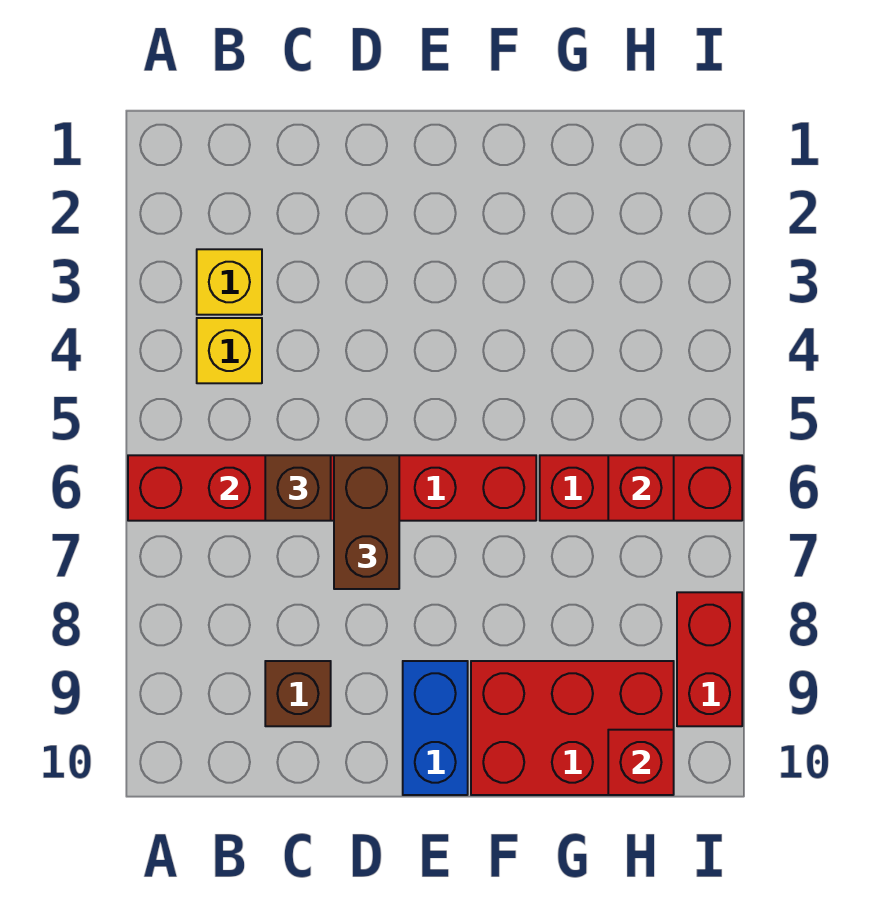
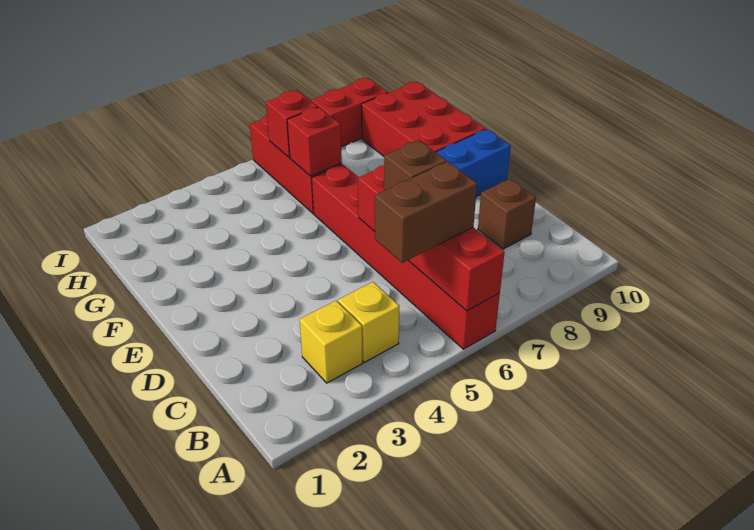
brown brick D6:D7 level 3 -> brown brick B5:B6 level 3
red brick H10 level 2 -> red brick G6 level 2

